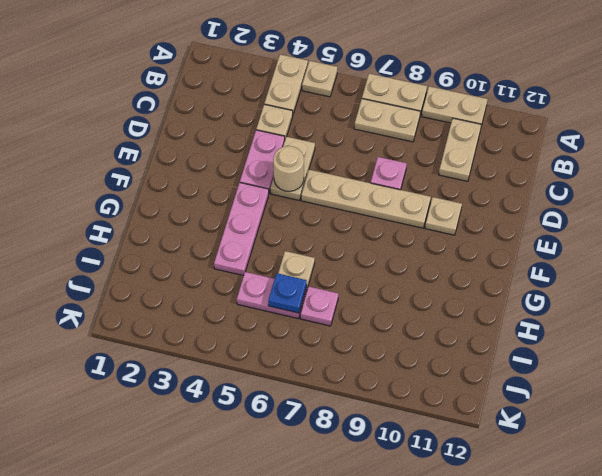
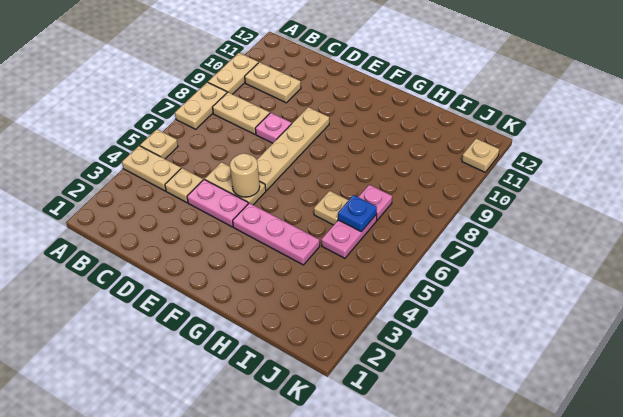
tan plate B7:B8 level 1 -> tan plate B8:C8 level 1
tan plate E10 level 1 -> tan plate K11 level 1

